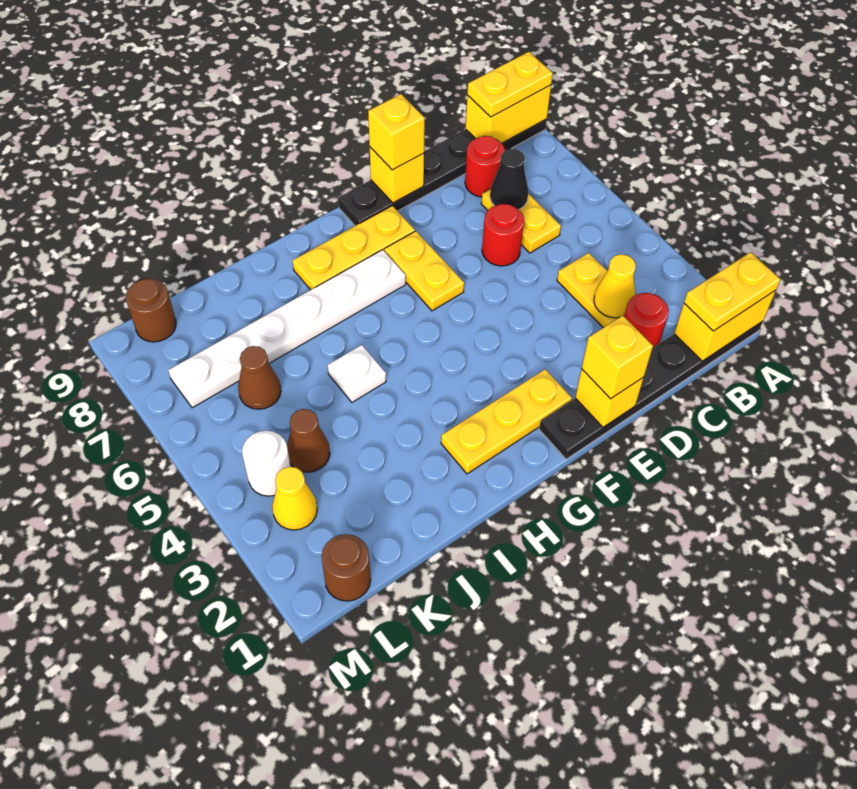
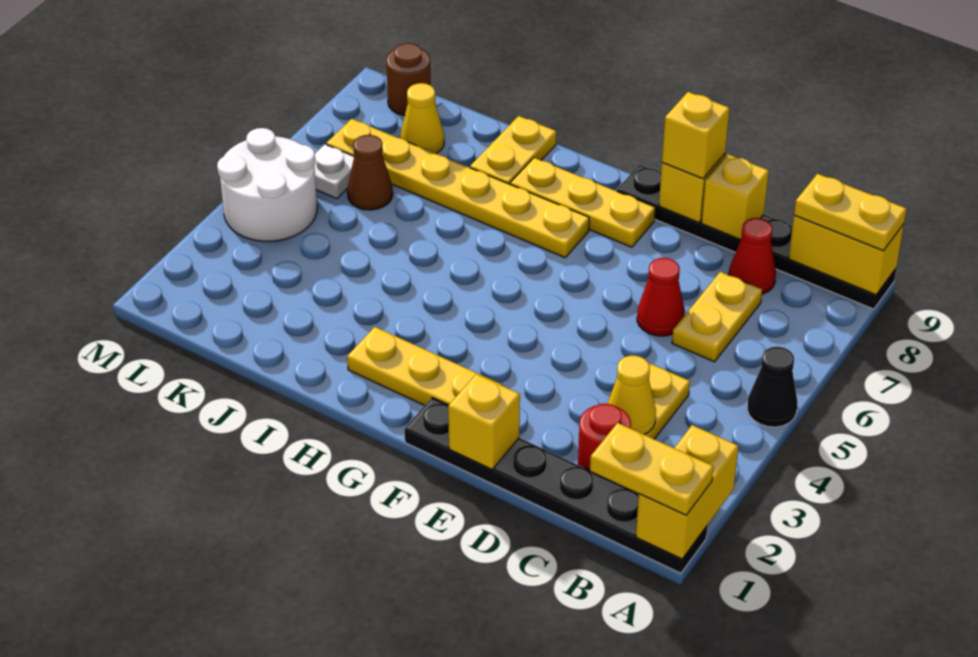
yellow brick A1:B1 level 2 -> yellow brick A1:A2 level 2
black cone C7 level 2 -> black cone A5 level 1
red round brick C8 level 1 -> red cone C8 level 1
red round brick D6 level 1 -> red cone D6 level 1
yellow brick E1 level 3 -> yellow brick D9 level 2
yellow plate F6:F7 level 1 -> yellow plate I8:I9 level 1
white plate G7:L7 level 1 -> yellow plate G7:L7 level 1
white plate I5 level 1 -> white plate L6 level 1
brown cone K4 level 1 -> none
brown round brick L1 level 1 -> none
yellow cone L3 level 1 -> yellow cone K8 level 1
white round brick L4 level 1 -> white round brick L4:M5 level 1

